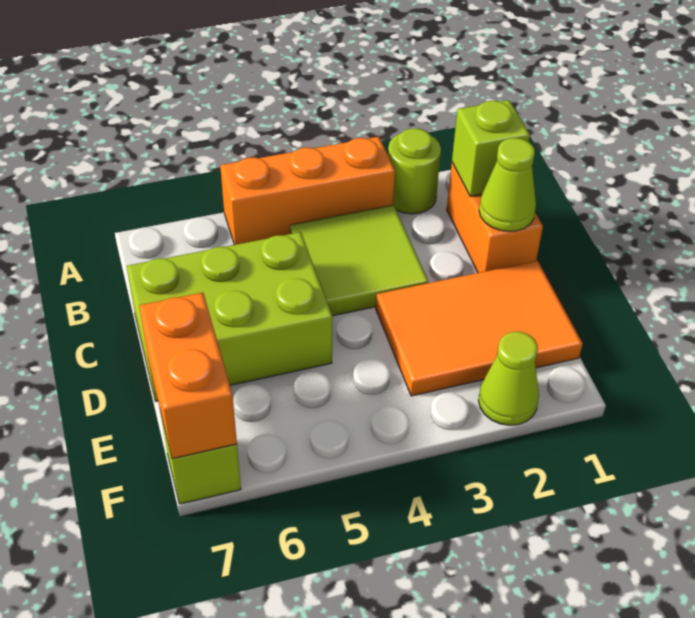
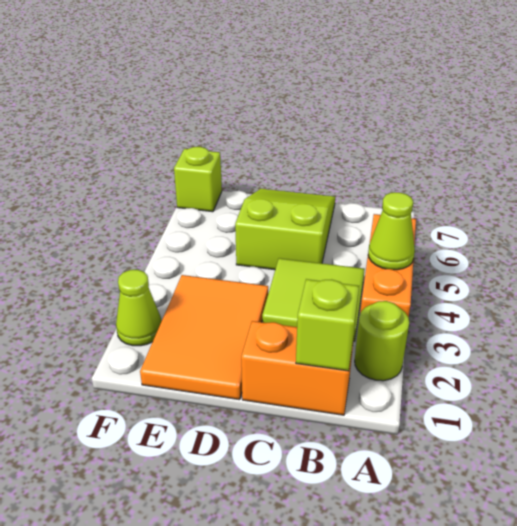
lime cone C1 level 2 -> lime cone A4 level 2
lime brick C5:D7 level 1 -> lime slope C5:D7 level 1 top 5
orange brick E7:F7 level 2 -> none

